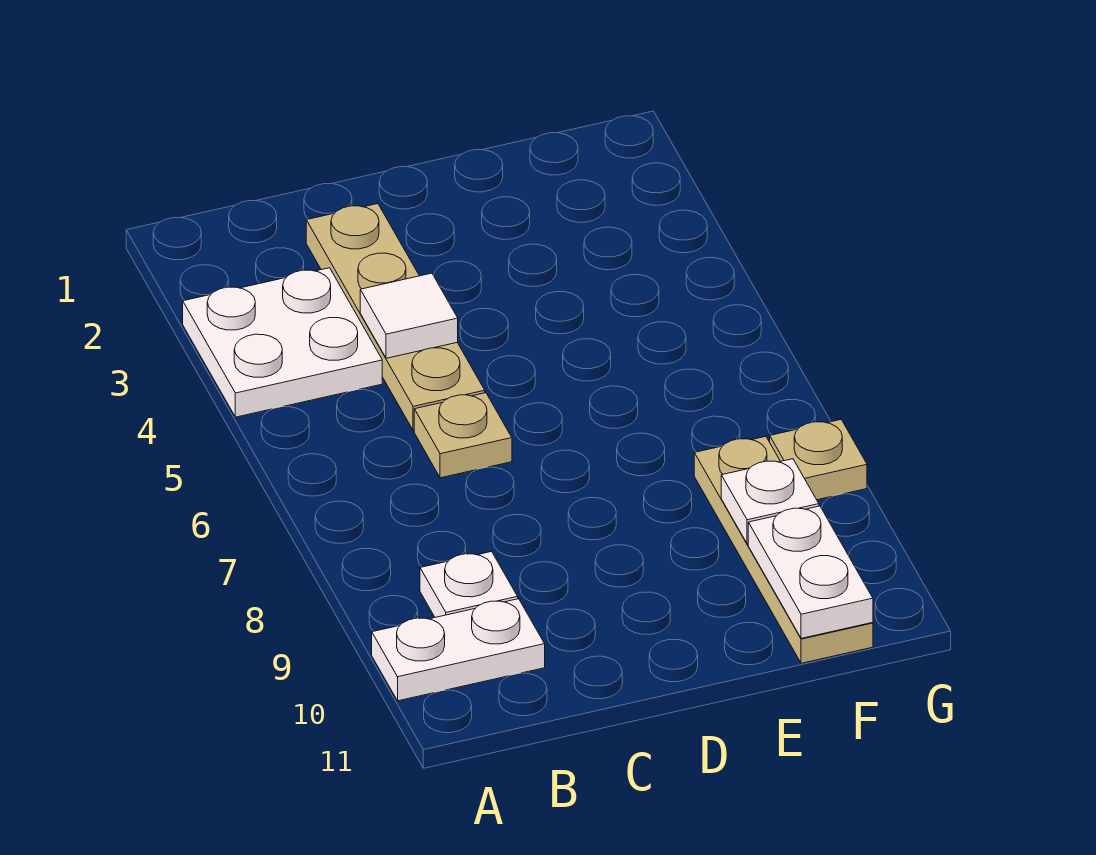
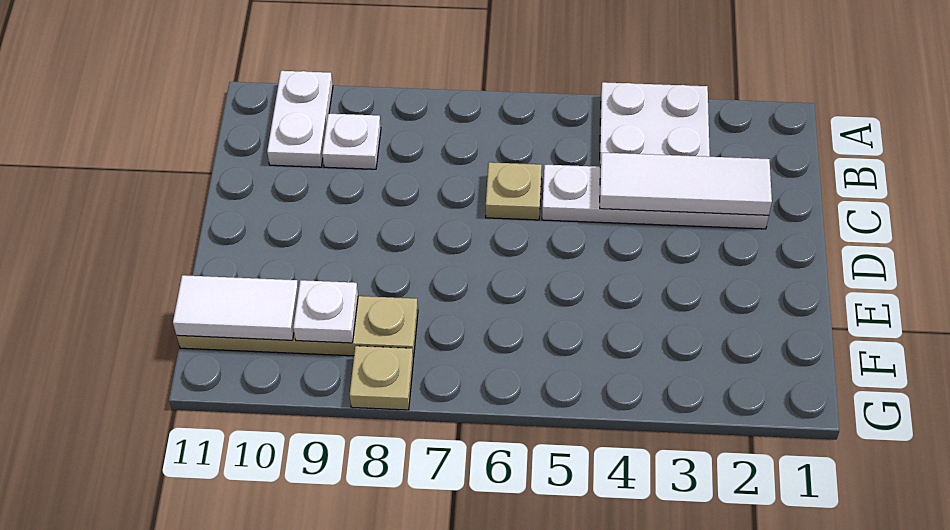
tan plate C2:C5 level 1 -> white plate C2:C5 level 1
white tile C4 level 2 -> white tile C2:C4 level 2
white plate F10:F11 level 2 -> white tile F10:F11 level 2

